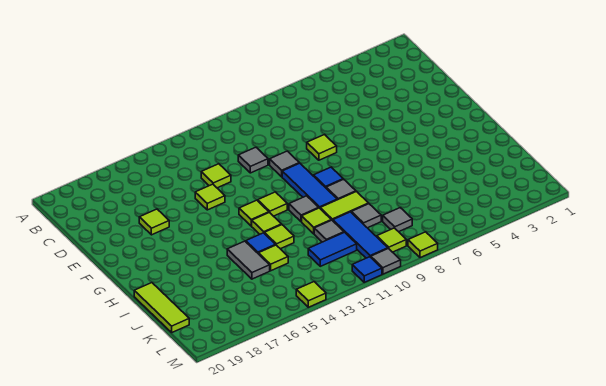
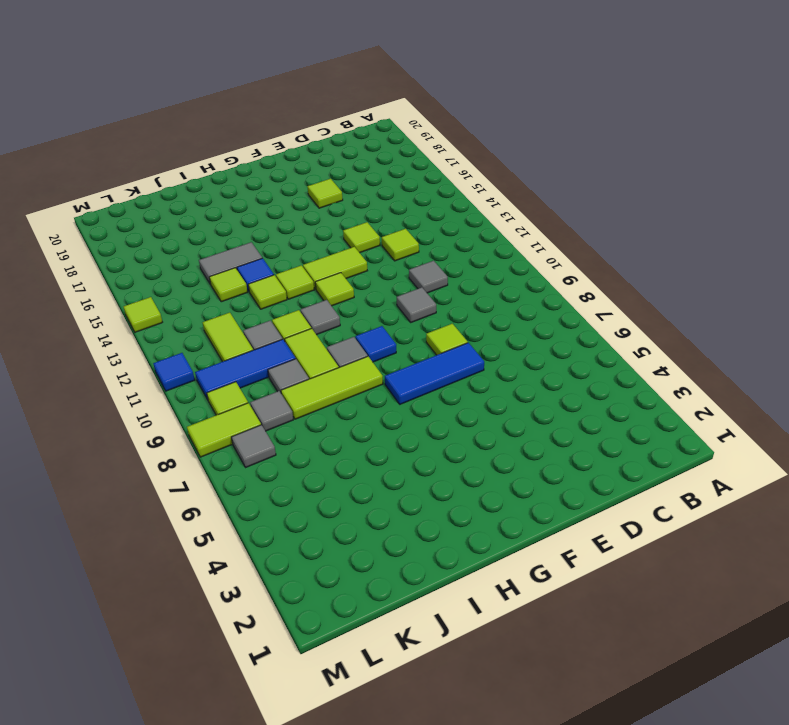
blue tile F10:H10 level 1 -> blue tile E7:G7 level 1
lime tile G13 level 1 -> lime tile F13:G13 level 1
lime tile I20:K20 level 1 -> lime tile H8:J8 level 1
blue tile K11:K12 level 1 -> lime tile K11:K12 level 1
lime tile M8 level 1 -> lime tile L8:M8 level 1
grey tile M10 level 1 -> grey tile L7 level 1

